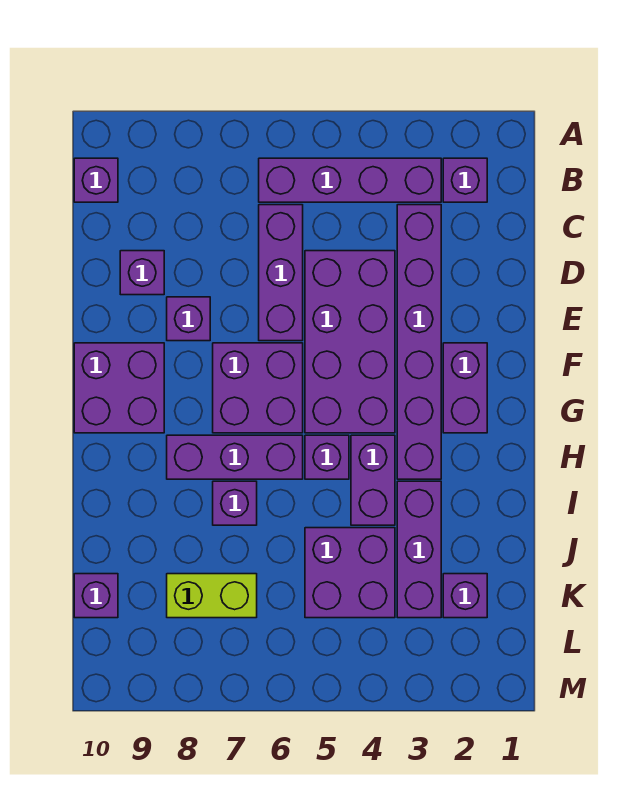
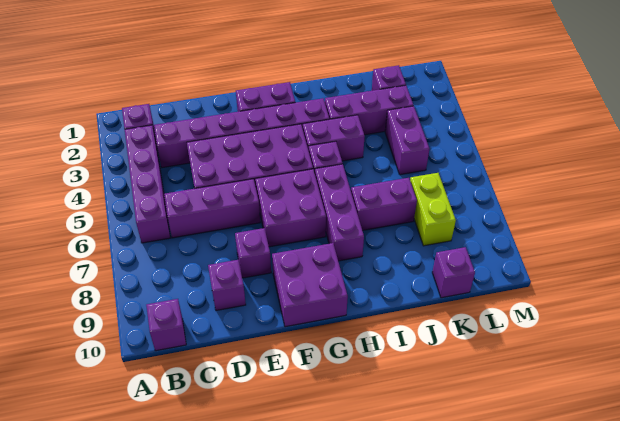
purple brick I7 level 1 -> purple brick I7:J7 level 1
purple brick J4:K5 level 1 -> purple brick K4:K5 level 1

